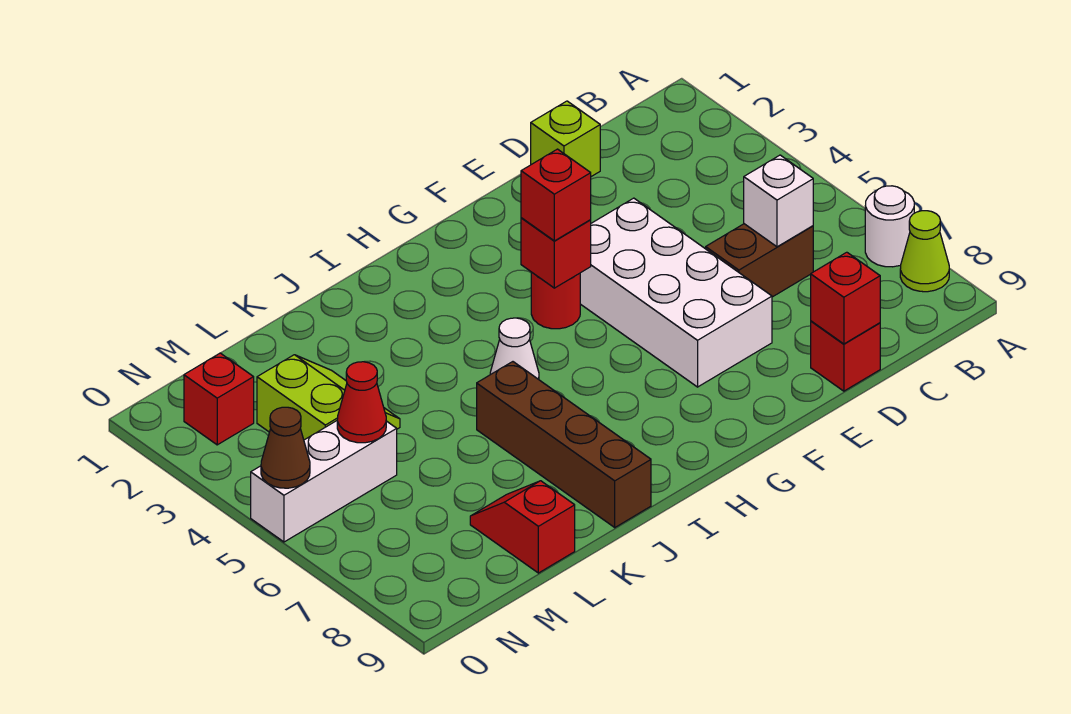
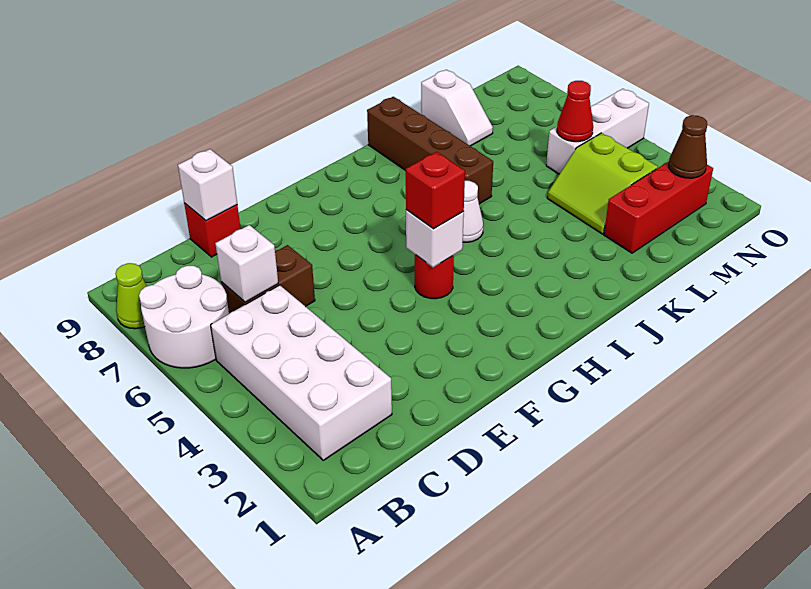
white round brick A7 level 1 -> white round brick A6:B7 level 1
lime brick D1 level 1 -> none
red brick D9 level 2 -> white brick D9 level 2
white brick E4:F7 level 1 -> white brick B2:C5 level 1
red brick G4 level 2 -> white brick G4 level 2
red slope L8:L9 level 1 top 9 -> white slope L8:L9 level 1 top 9
red brick N2 level 1 -> red brick L2:N2 level 1
brown cone O5 level 2 -> brown cone N2 level 2

